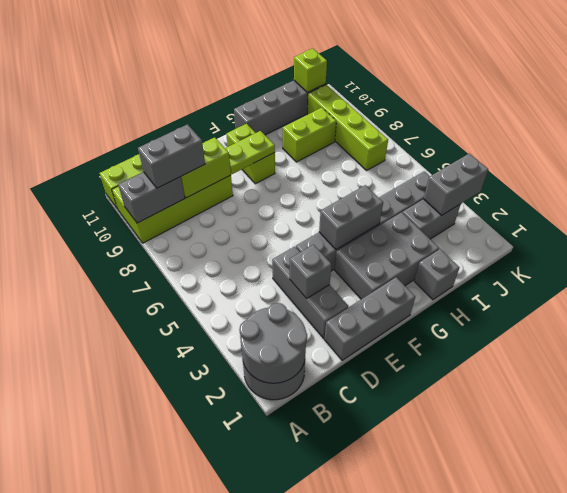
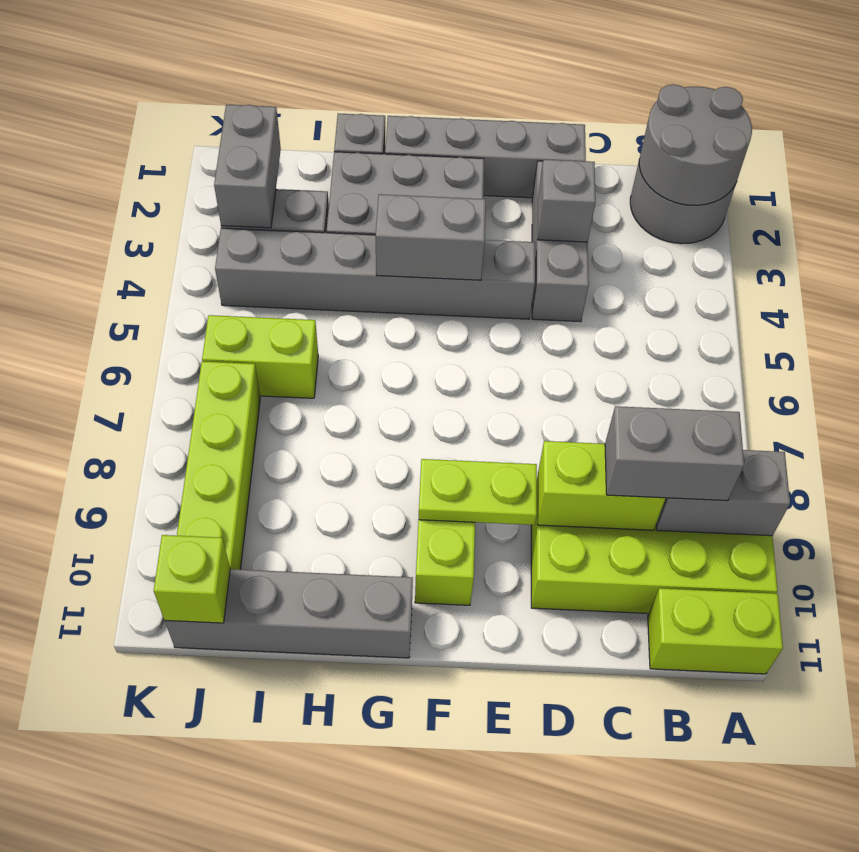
grey brick D1:F1 level 1 -> grey brick D1:G1 level 1
lime brick H9:I9 level 1 -> lime brick I6:J6 level 1
grey brick J3:K3 level 2 -> grey brick J2:J3 level 2

